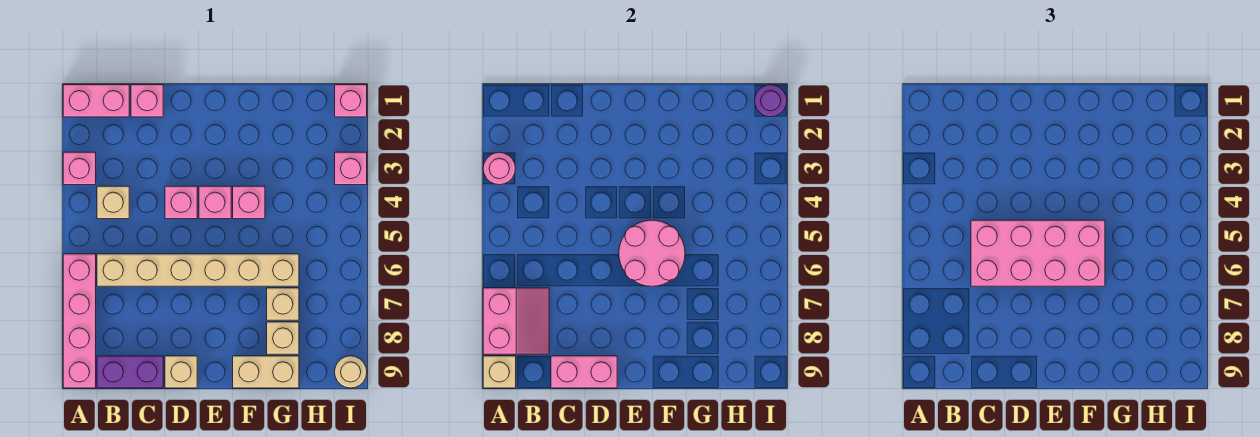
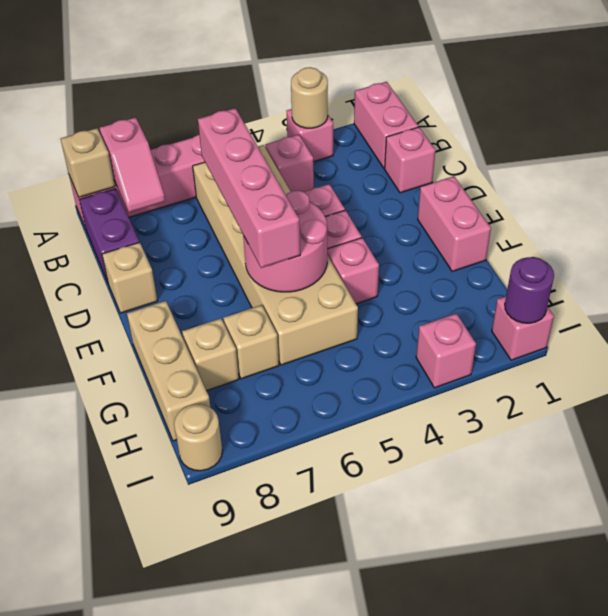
pink round brick A3 level 2 -> tan round brick A3 level 2
pink slope A7:B8 level 2 top A -> pink slope A8:B8 level 2 top A
tan brick B4 level 1 -> pink brick B4 level 1
tan brick B6:G6 level 1 -> tan brick B5:G6 level 1
pink brick C5:F6 level 3 -> pink brick C6:F6 level 3
pink brick C9:D9 level 2 -> pink brick E1:F1 level 1
tan brick F9:G9 level 1 -> tan brick F9:H9 level 1

